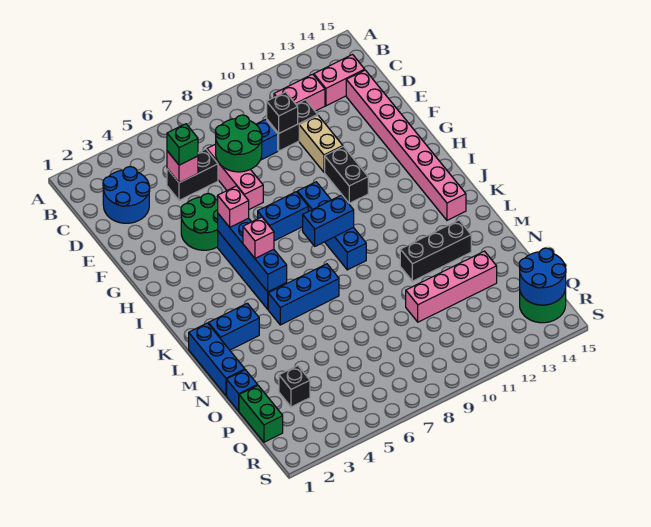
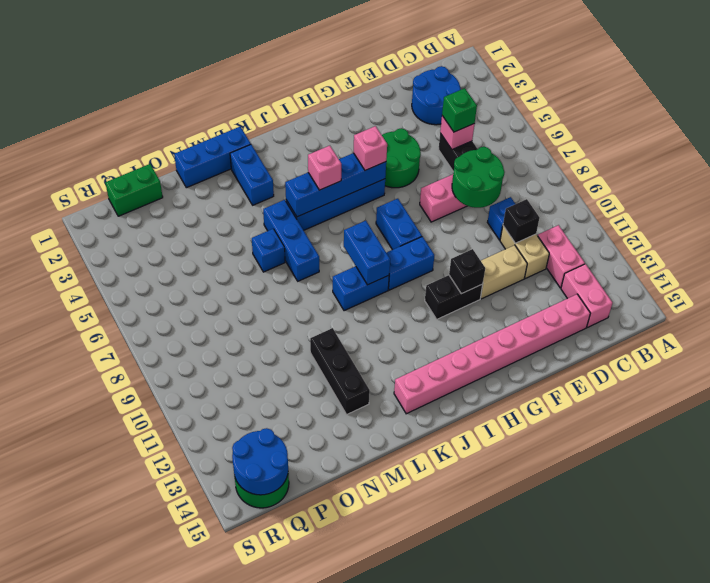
black brick D10:D11 level 1 -> tan brick D10:D11 level 1
blue brick O1 level 1 -> blue brick M6 level 1
pink brick O10:O13 level 1 -> none
black brick P3 level 1 -> black brick G11 level 2

